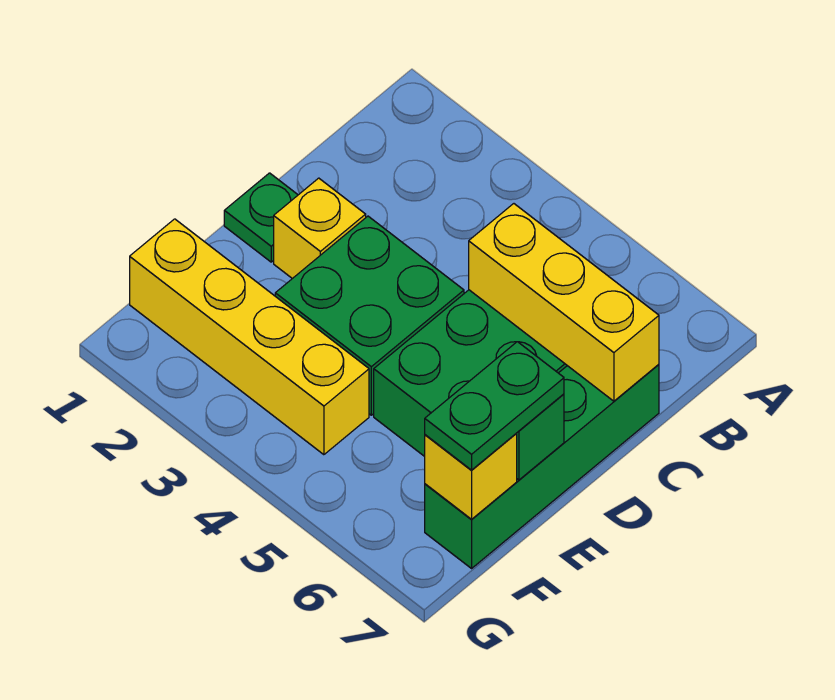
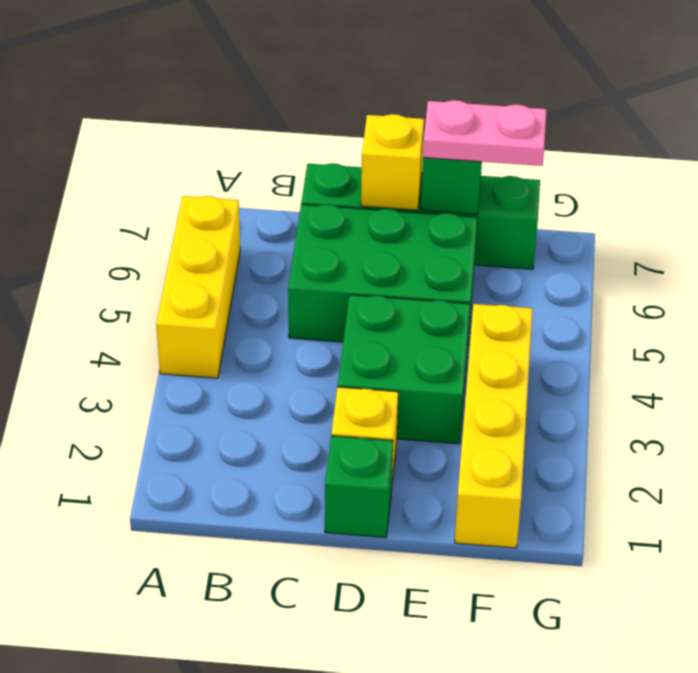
yellow brick C5:C7 level 2 -> yellow brick A4:A6 level 1
green plate D1 level 1 -> green brick D1 level 1
green plate E7:F7 level 3 -> pink plate E7:F7 level 3
yellow brick F7 level 2 -> yellow brick D7 level 2

